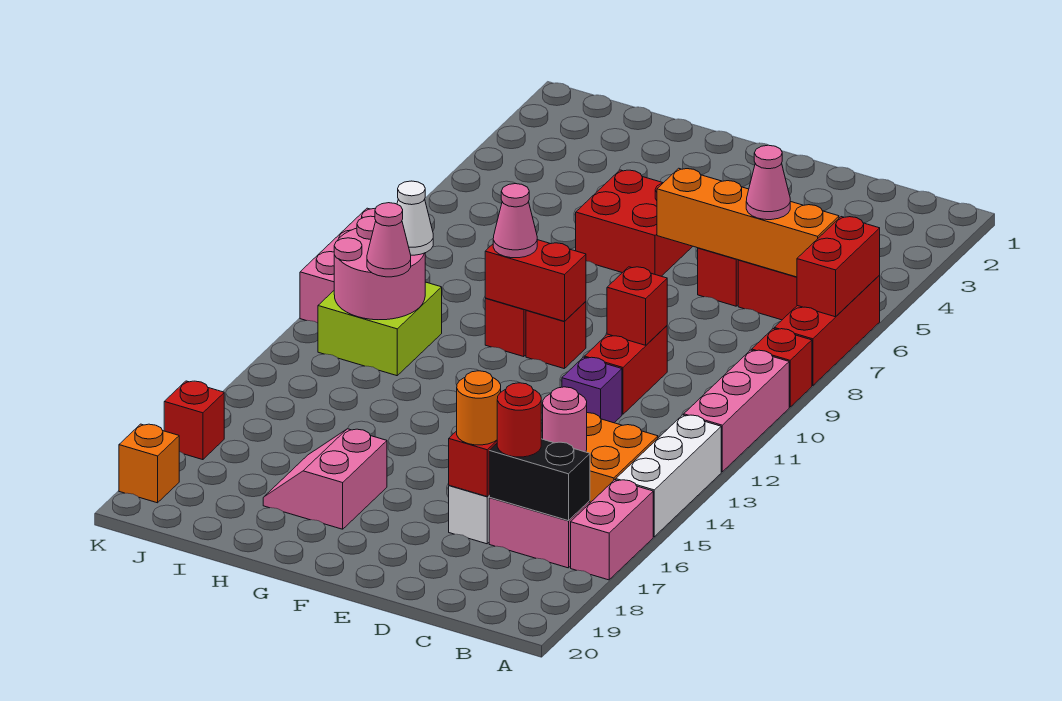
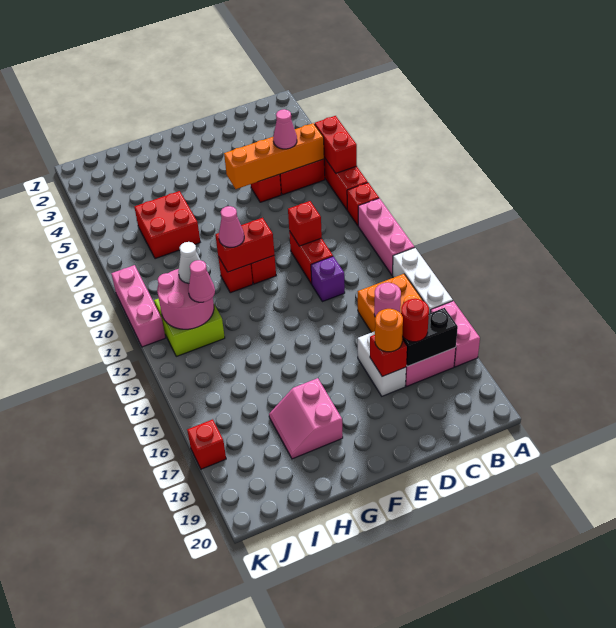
red brick F5:G6 level 1 -> red brick H6:I7 level 1
orange brick K19 level 1 -> none

